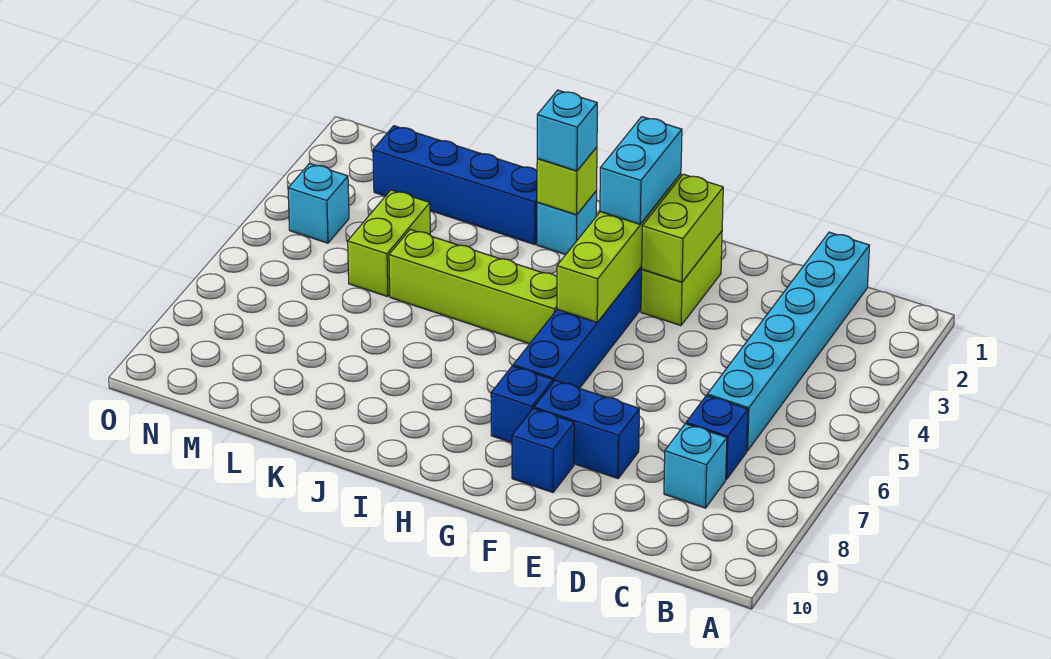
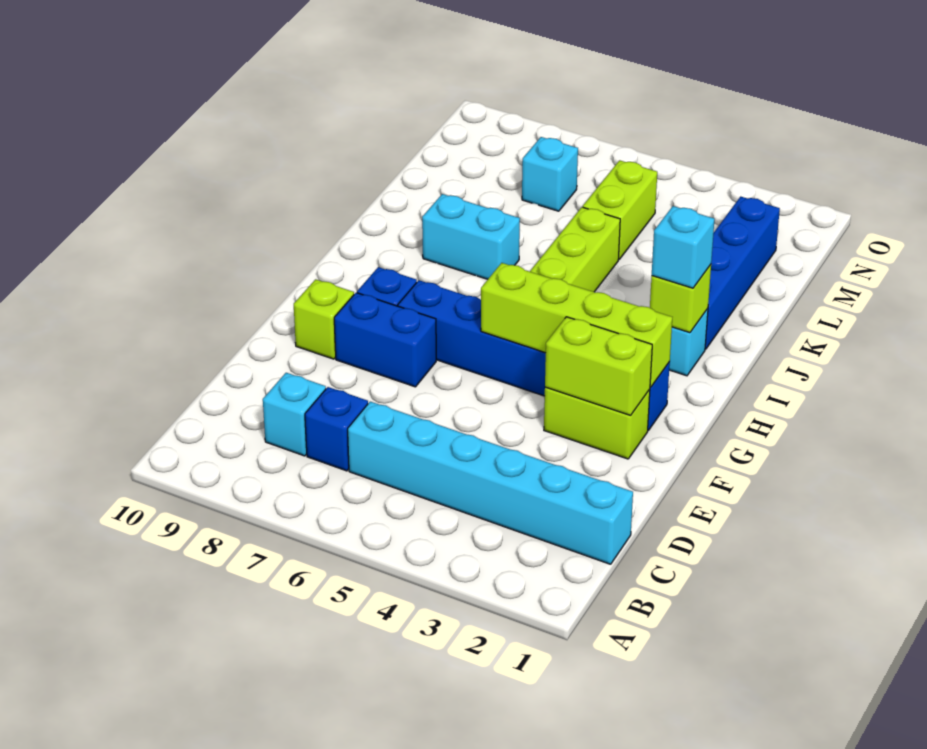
blue brick E8:F8 level 1 -> blue brick F7:F8 level 1
blue brick F9 level 1 -> lime brick F9 level 1
cyan brick G2:G3 level 3 -> cyan brick J7:J8 level 1
lime brick L4:L5 level 1 -> lime brick L5:M5 level 1
cyan brick N4 level 1 -> cyan brick M7 level 1

